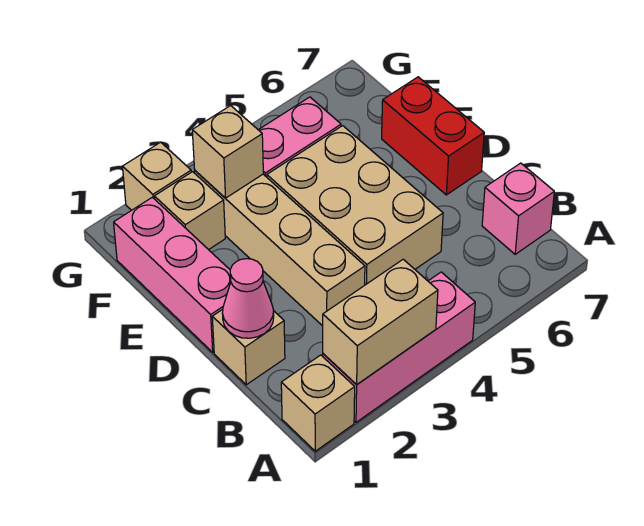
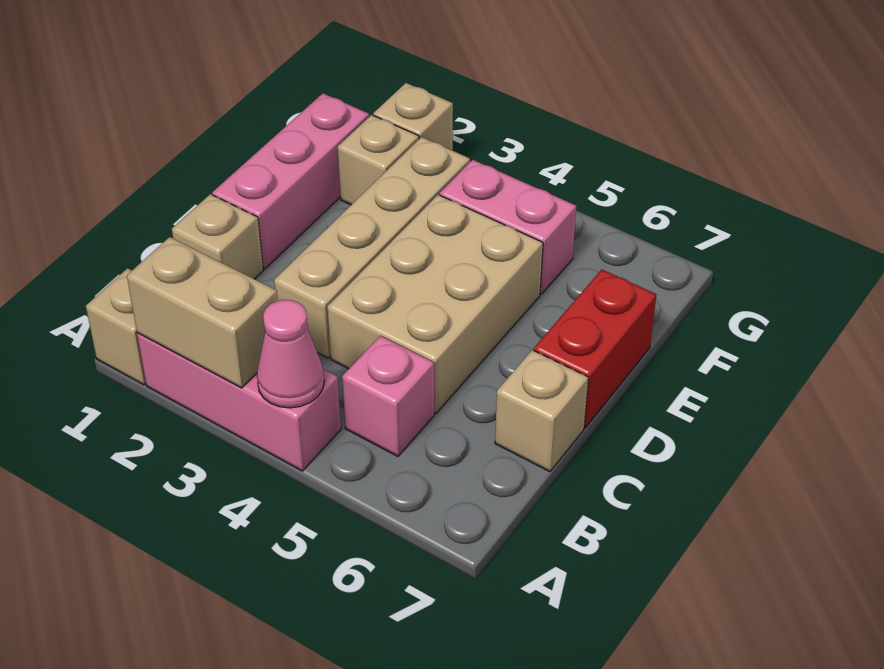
pink brick B7 level 1 -> pink brick B5 level 1
pink cone C1 level 2 -> pink cone A4 level 2
tan brick F3 level 2 -> tan brick C7 level 1

